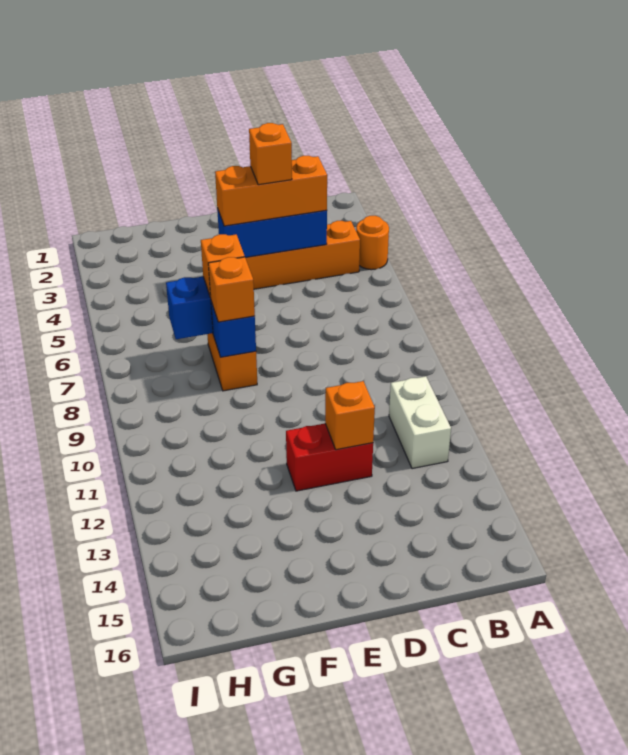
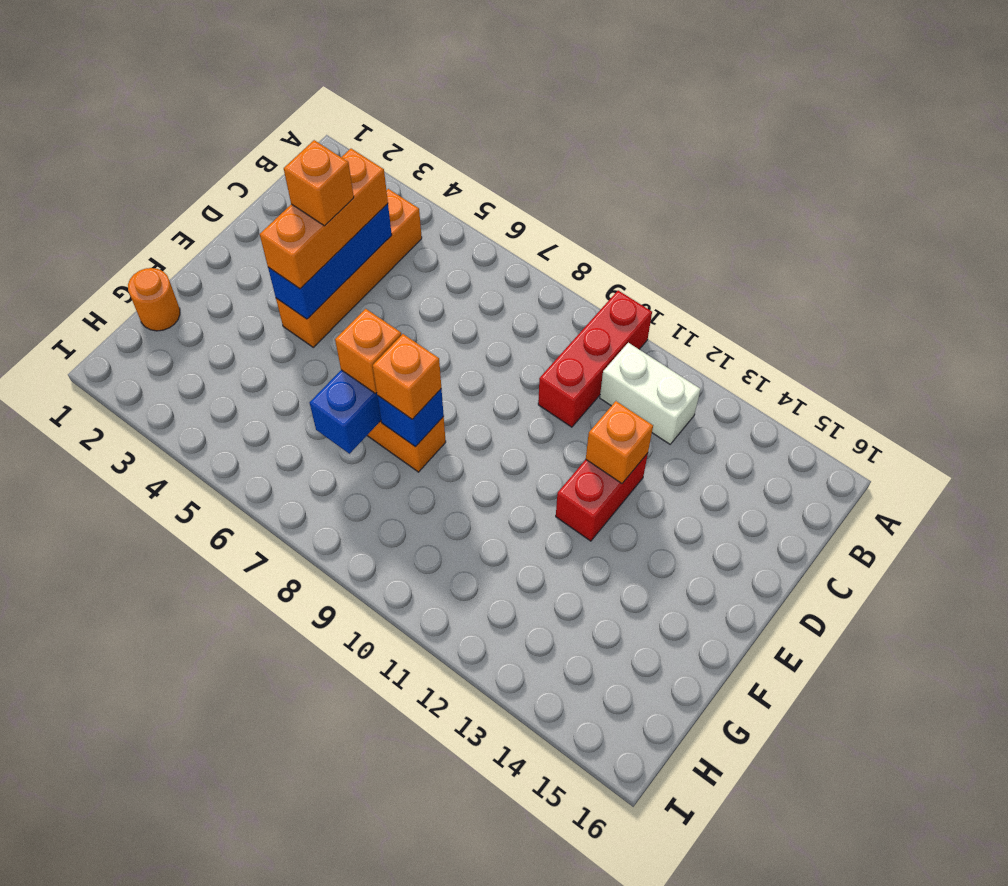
orange round brick A4 level 1 -> orange round brick G1 level 1
none -> red brick A10:C10 level 1

